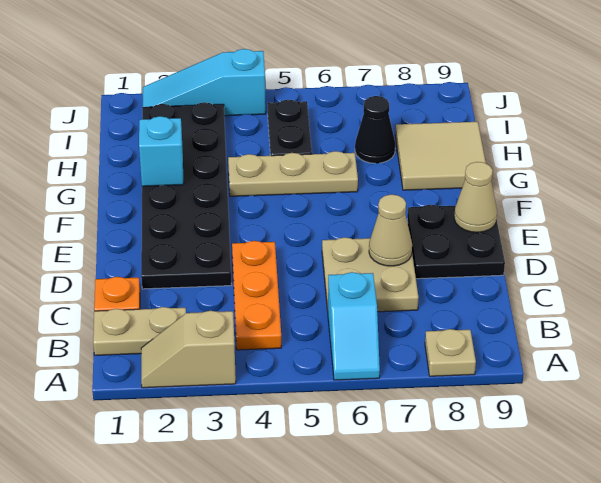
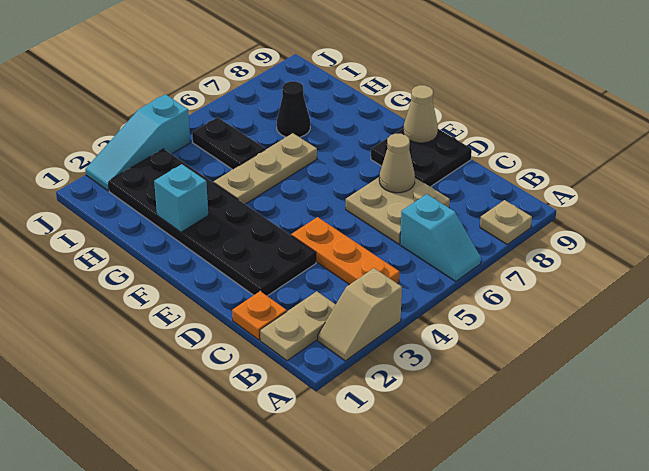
tan tile G8:H9 level 1 -> none

